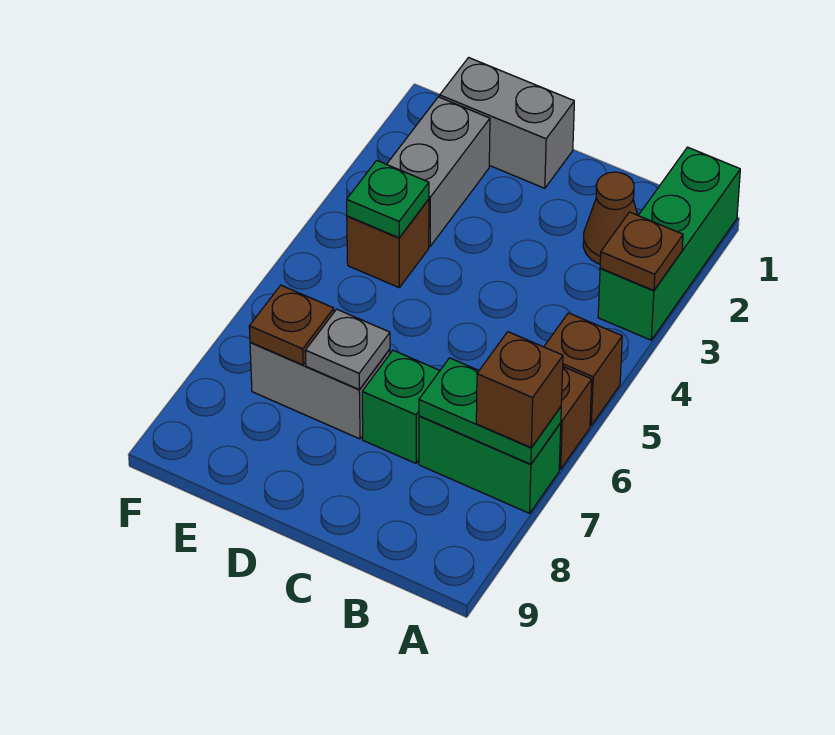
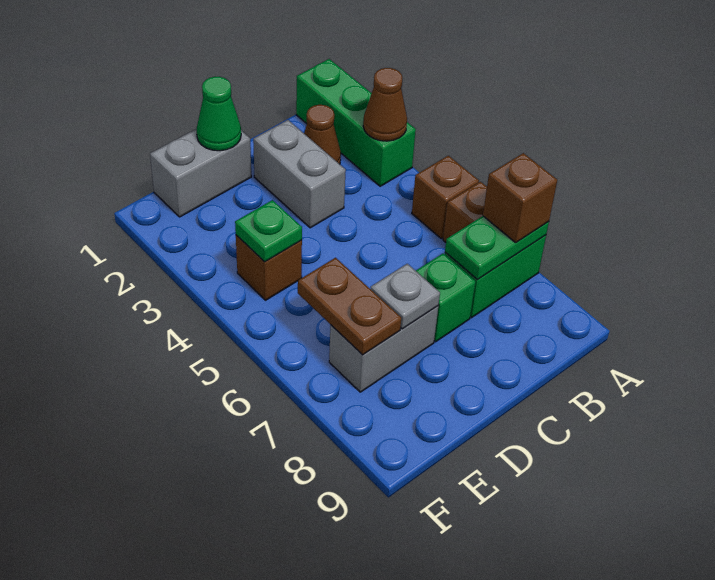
brown plate A3 level 2 -> brown cone A3 level 2
none -> green cone D1 level 2
grey brick E2:E3 level 1 -> grey brick C2:C3 level 1
brown plate E7 level 2 -> brown plate E6:E7 level 2

